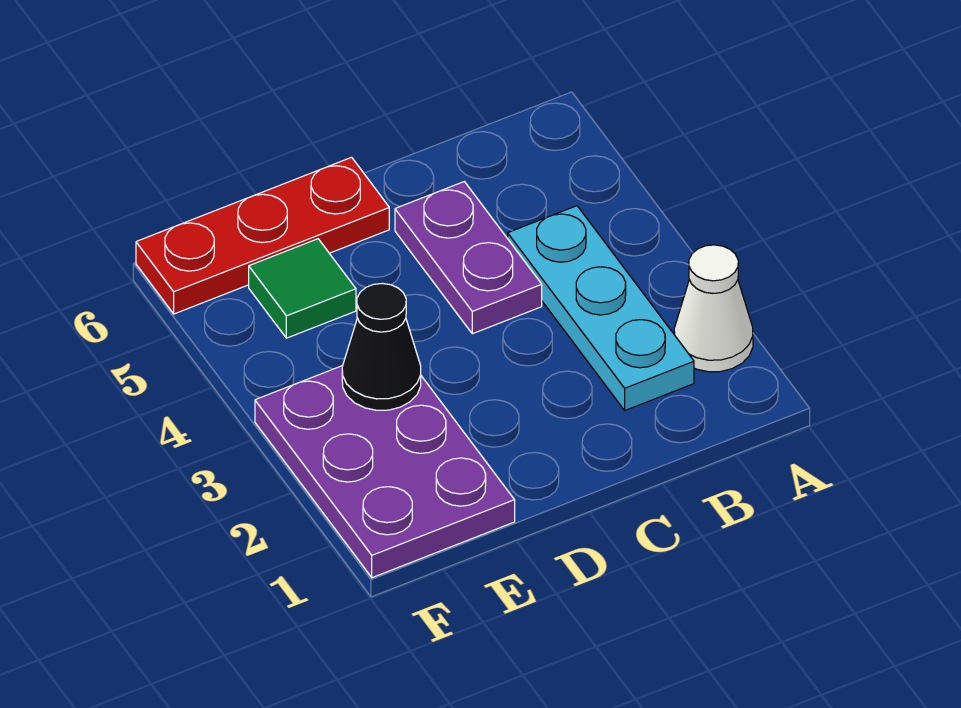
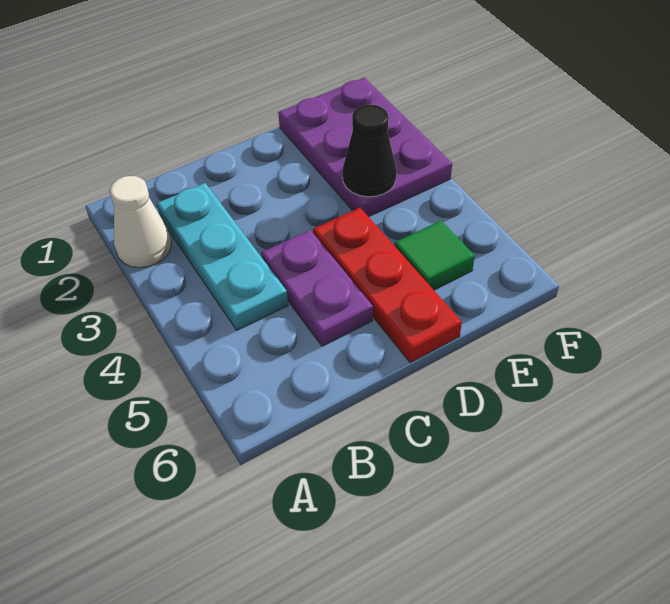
red plate D6:F6 level 1 -> red plate D4:D6 level 1

